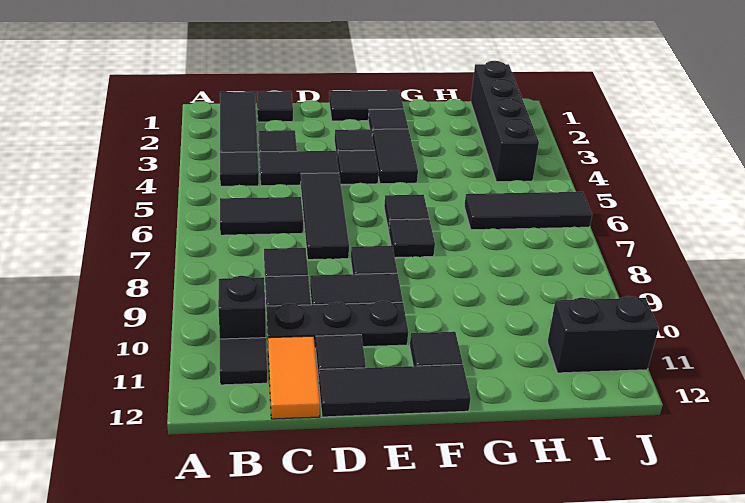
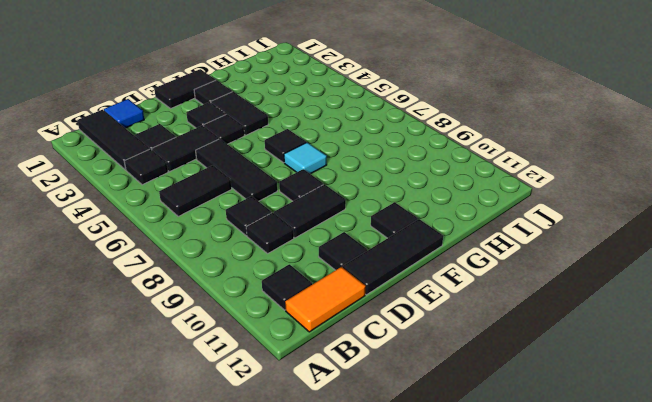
black brick B10 level 1 -> none
black tile C1 level 1 -> blue tile C1 level 1
black plate C10:E10 level 1 -> none
orange tile C11:C12 level 1 -> orange tile B12:C12 level 1
black tile F7 level 1 -> cyan tile F7 level 1
black tile H6:J6 level 1 -> none
black brick I1:I4 level 1 -> none
black brick I11:J11 level 1 -> none

